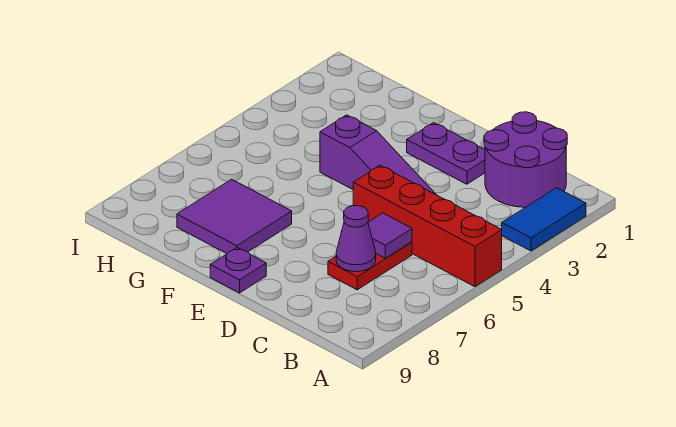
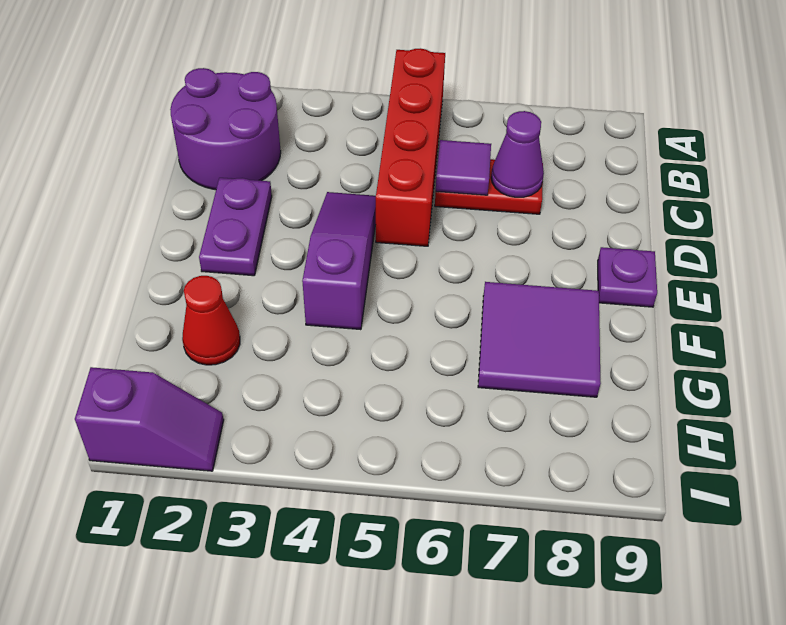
blue tile A2:A3 level 1 -> none
none -> red cone G2 level 1
none -> purple slope I1:I2 level 1 top 1

